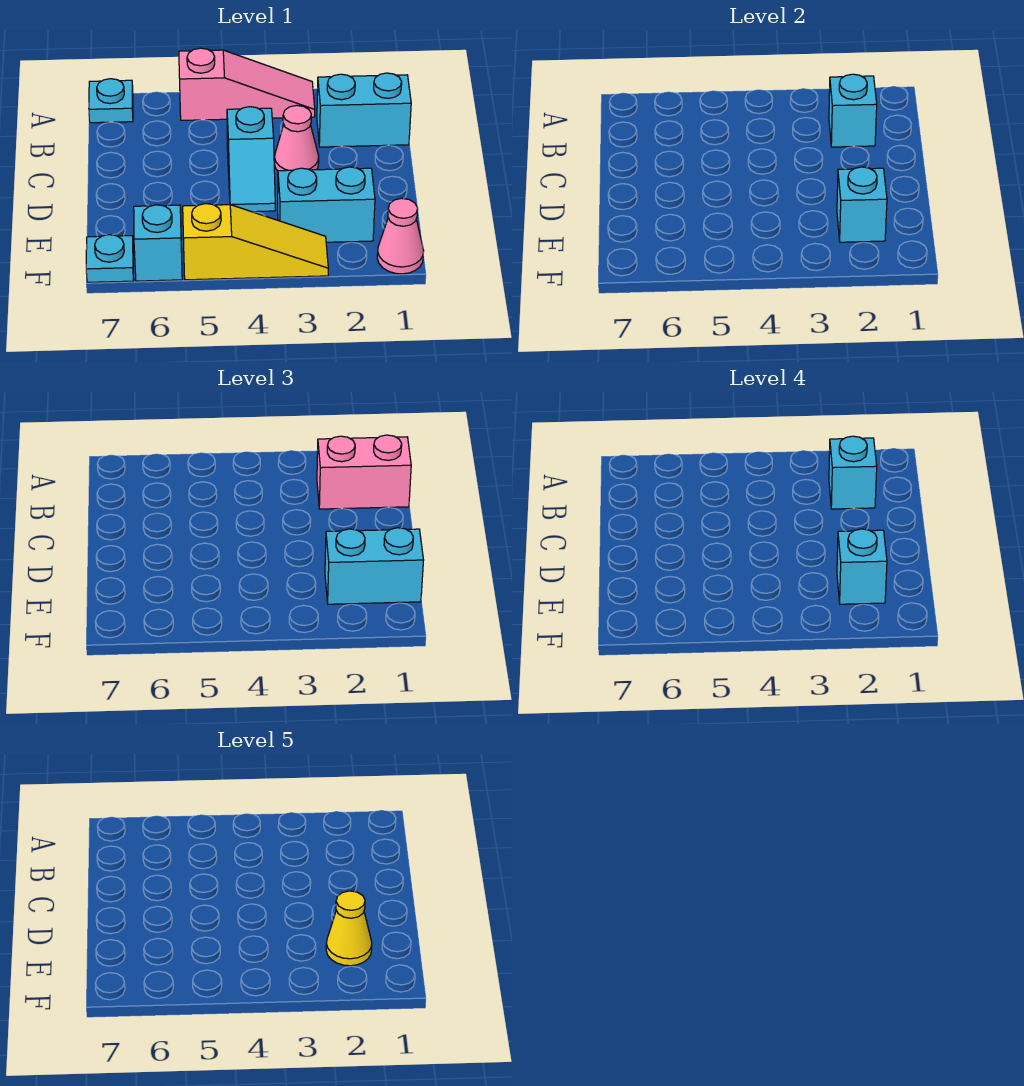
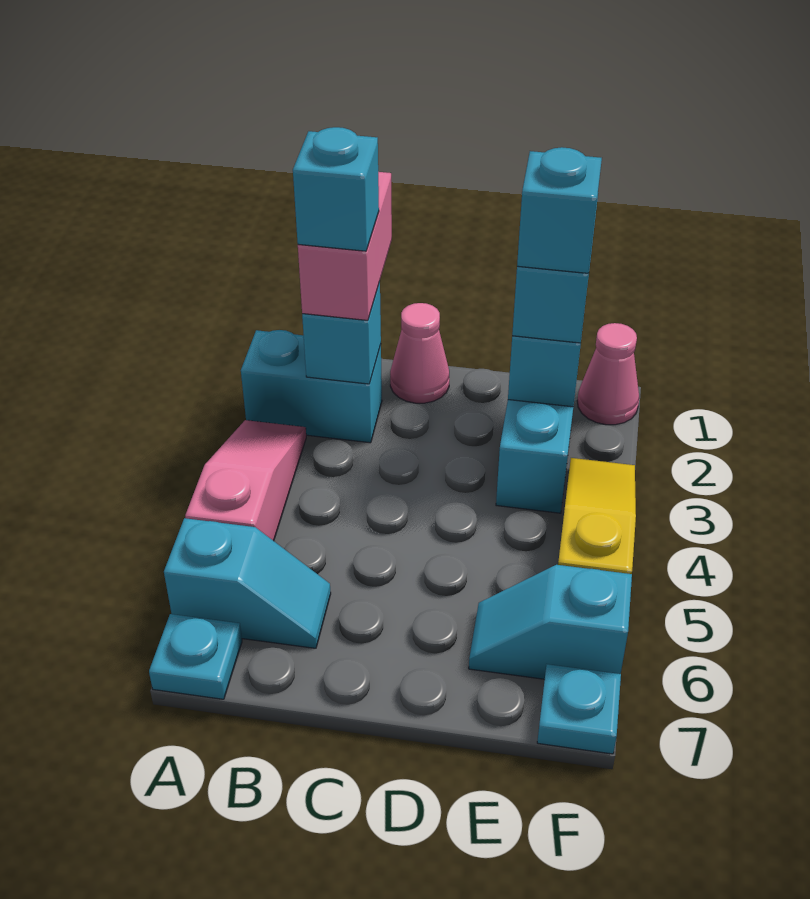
cyan brick B1:B2 level 1 -> cyan brick A2:B2 level 1
pink cone C3 level 1 -> pink cone C1 level 1
cyan slope C4:D4 level 1 top C -> cyan slope A6:B6 level 1 top A
yellow cone E2 level 5 -> none

